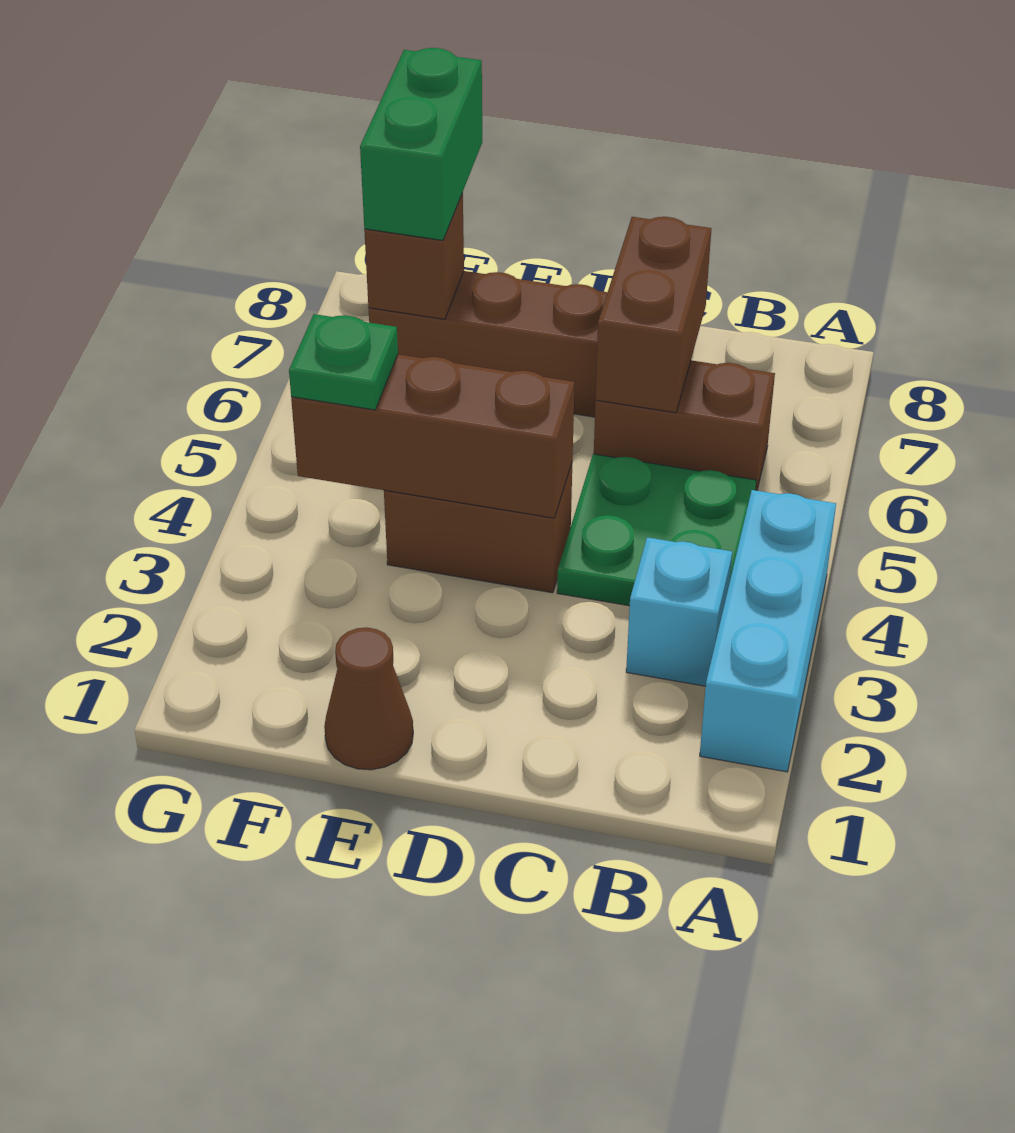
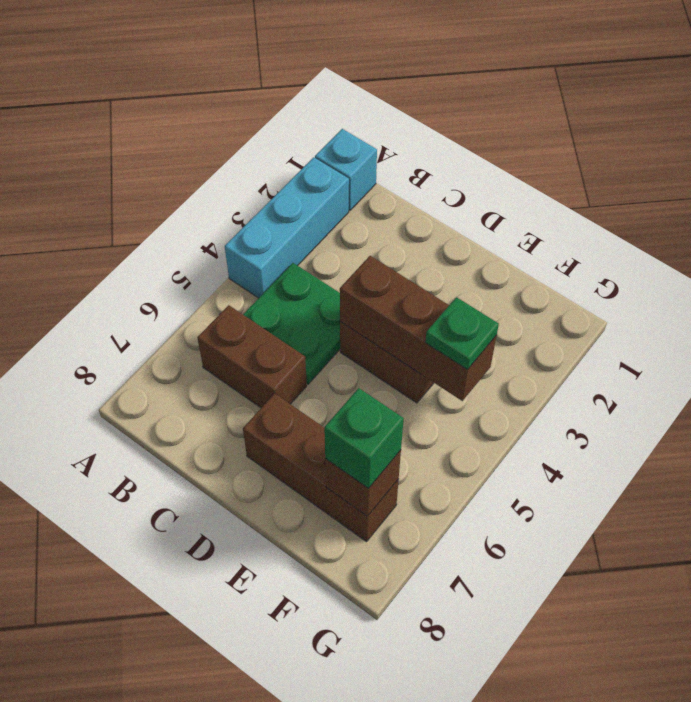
cyan brick B3 level 1 -> cyan brick A1 level 1
brown brick C6:C7 level 2 -> none
brown cone E1 level 1 -> none
green brick F7:F8 level 3 -> green brick F7 level 3

